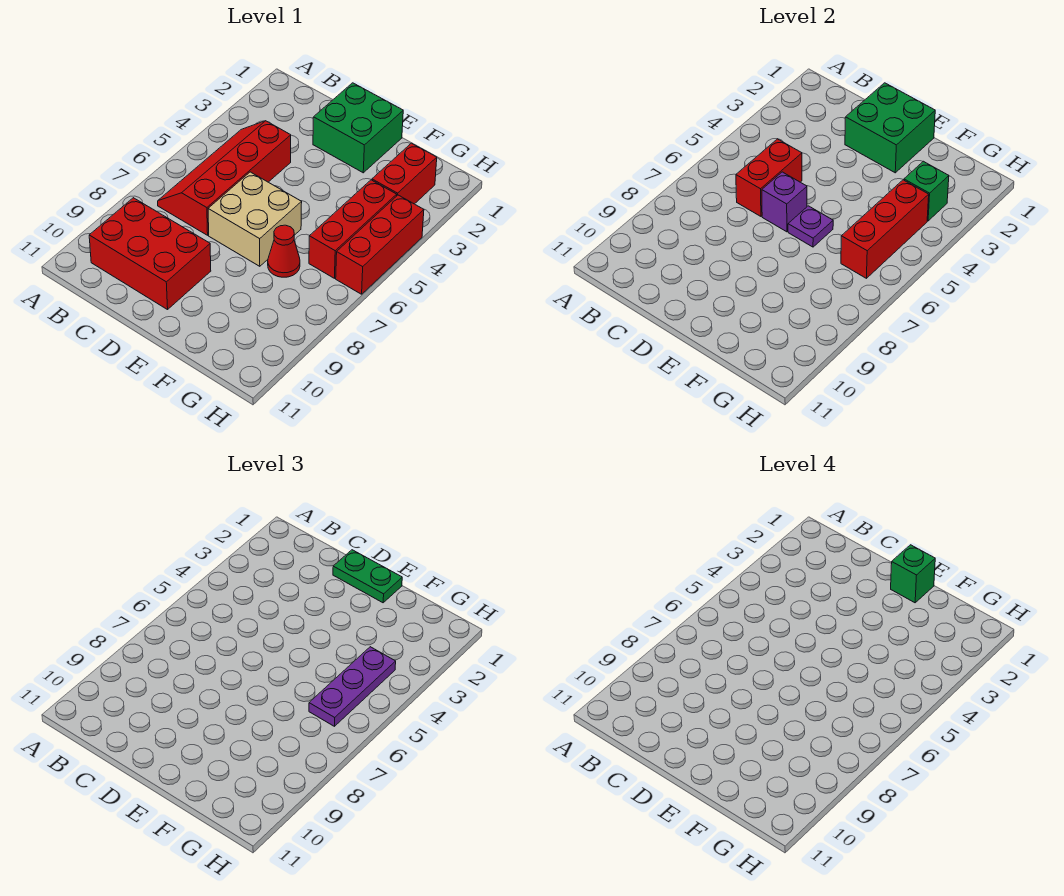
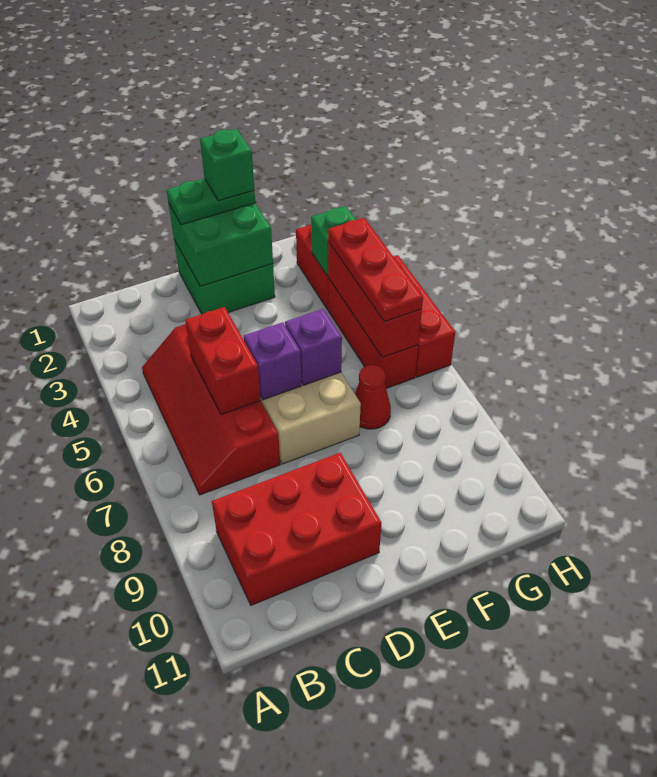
purple plate E6 level 2 -> purple brick E6 level 2
purple plate G4:G6 level 3 -> red plate G4:G6 level 3

